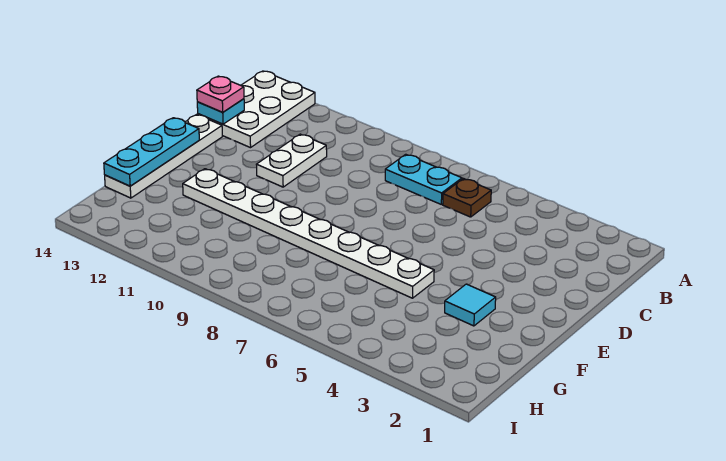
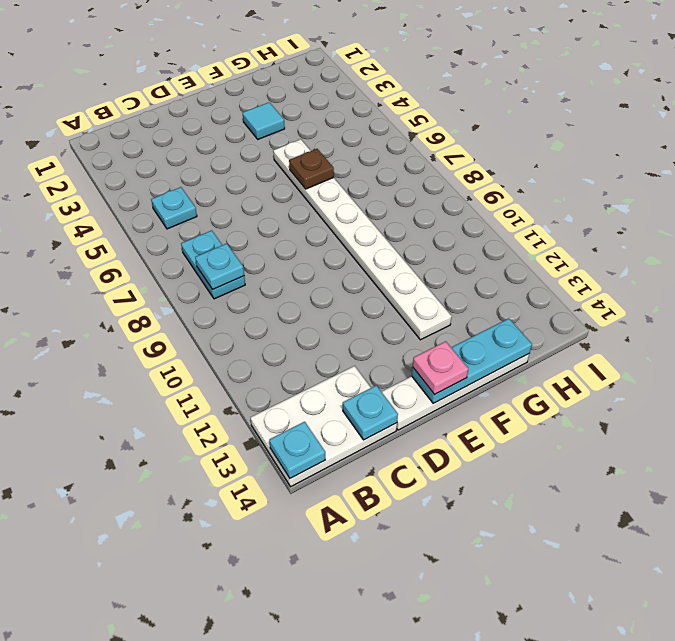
none -> cyan plate A14 level 2
none -> cyan plate B5 level 1
brown plate B6 level 1 -> brown plate F6 level 2
none -> cyan plate B8 level 2
white plate C11:D11 level 1 -> none
pink plate C14 level 3 -> pink plate E14 level 3

